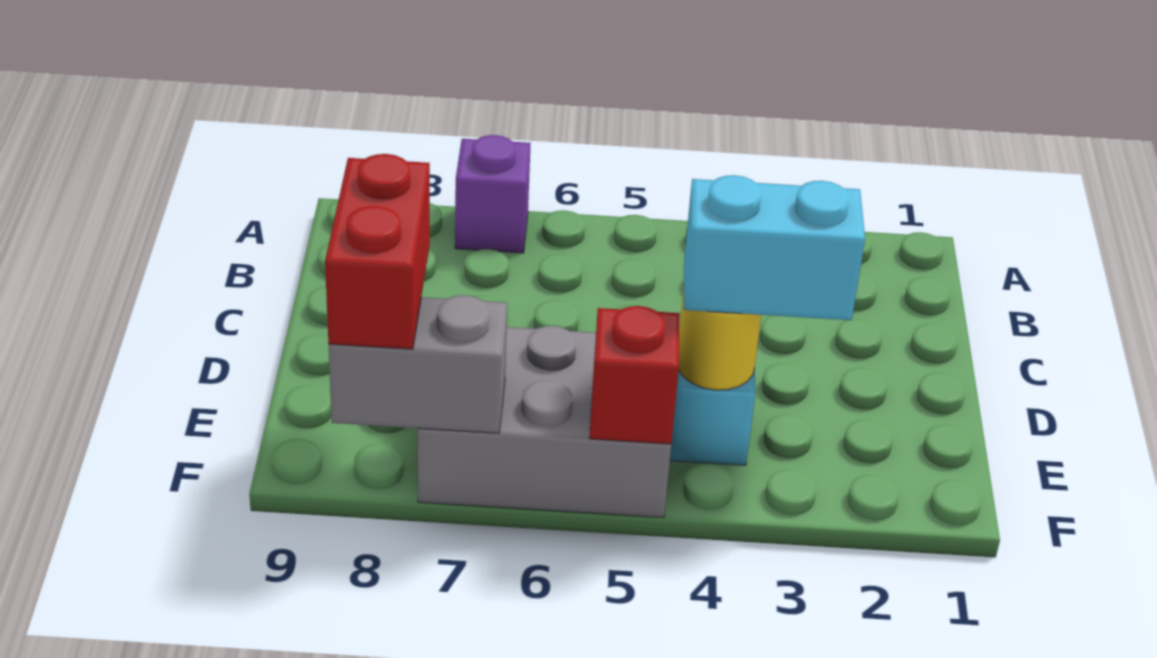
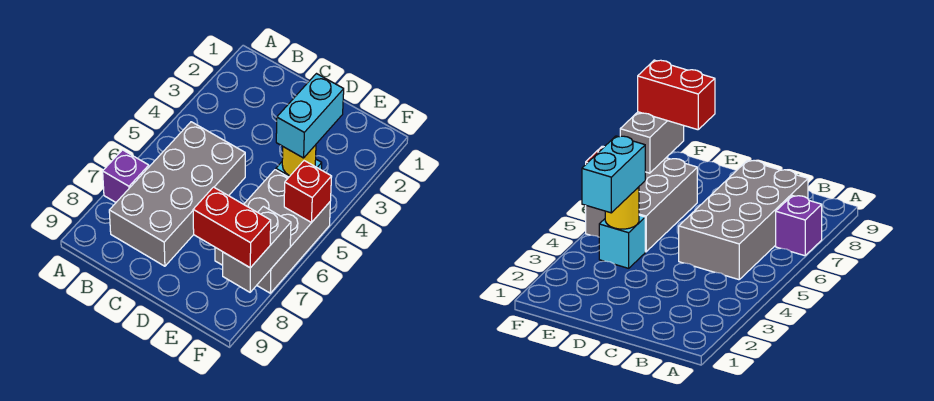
none -> grey brick B5:C8 level 1

